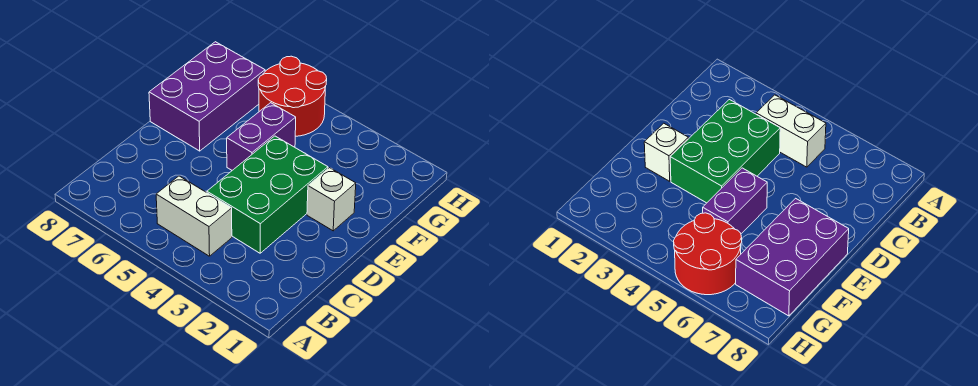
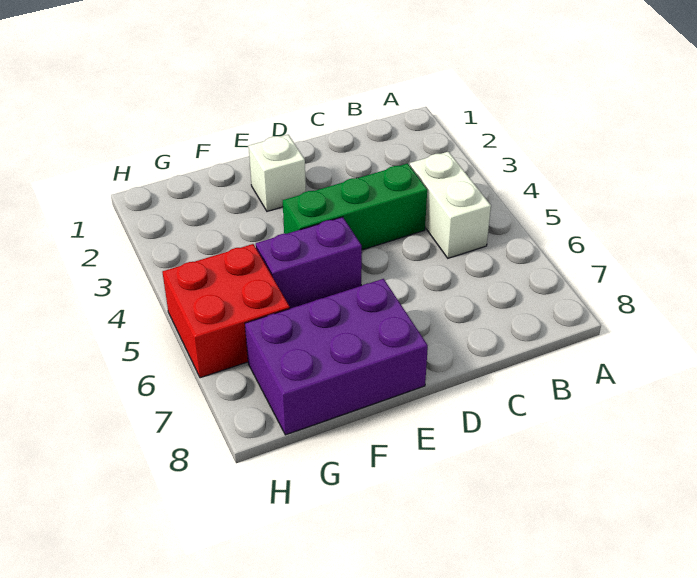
green brick C3:E4 level 1 -> green brick C4:E4 level 1
red round brick G5:H6 level 1 -> red brick G5:H6 level 1

